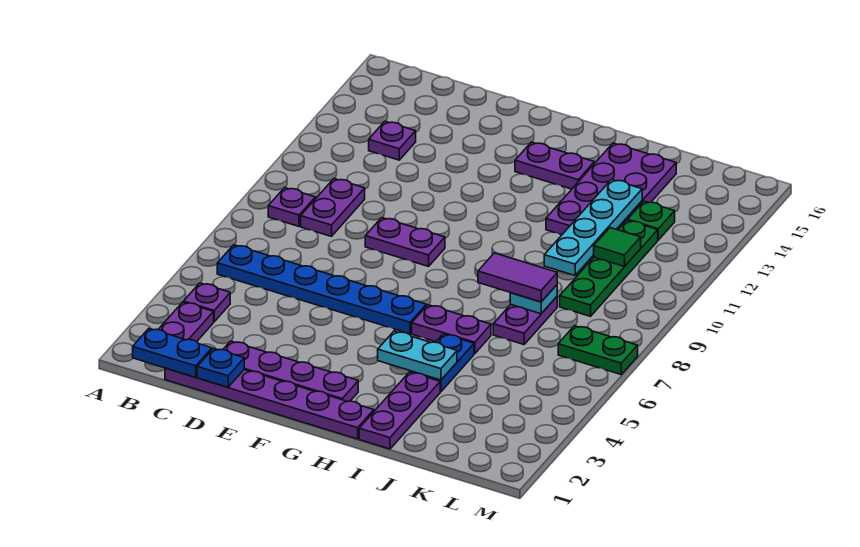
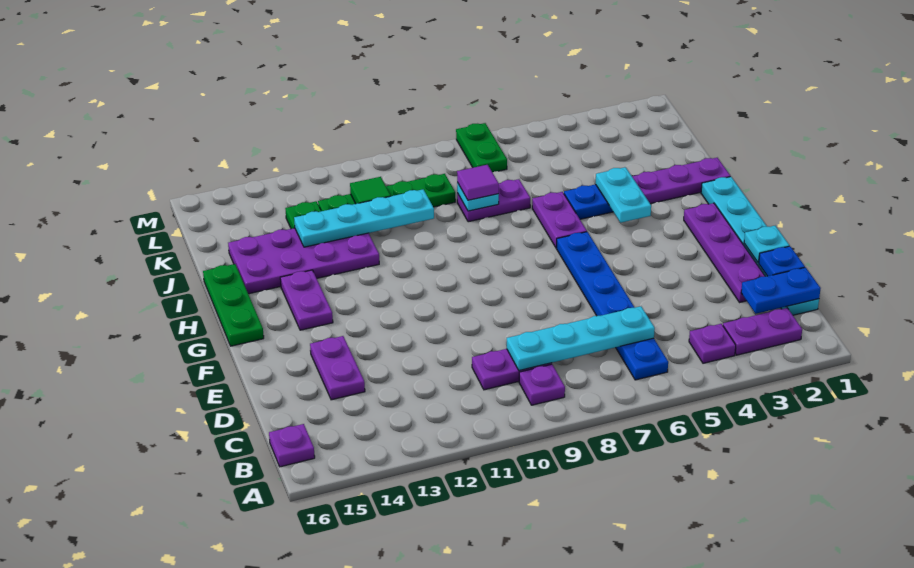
blue plate B1:C1 level 2 -> blue plate C1:C2 level 2
purple plate C1:H1 level 1 -> cyan plate C1:H1 level 1
none -> cyan plate C6:C9 level 2
purple plate C13 level 1 -> purple plate B16 level 1
none -> cyan plate E1 level 2
purple plate E9:F9 level 1 -> purple plate D14:E14 level 1
none -> green plate G16:I16 level 1
purple tile I8:J8 level 3 -> purple tile J8 level 3

